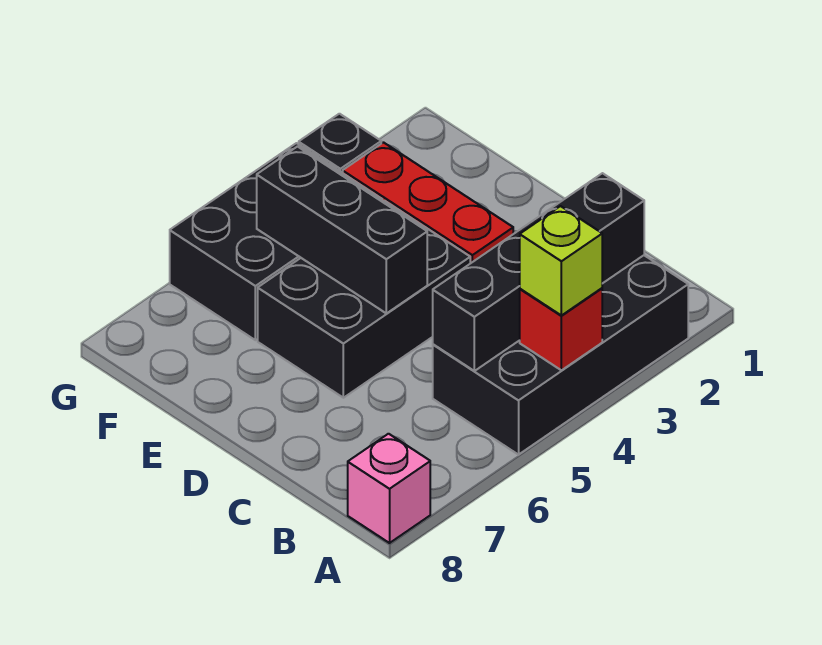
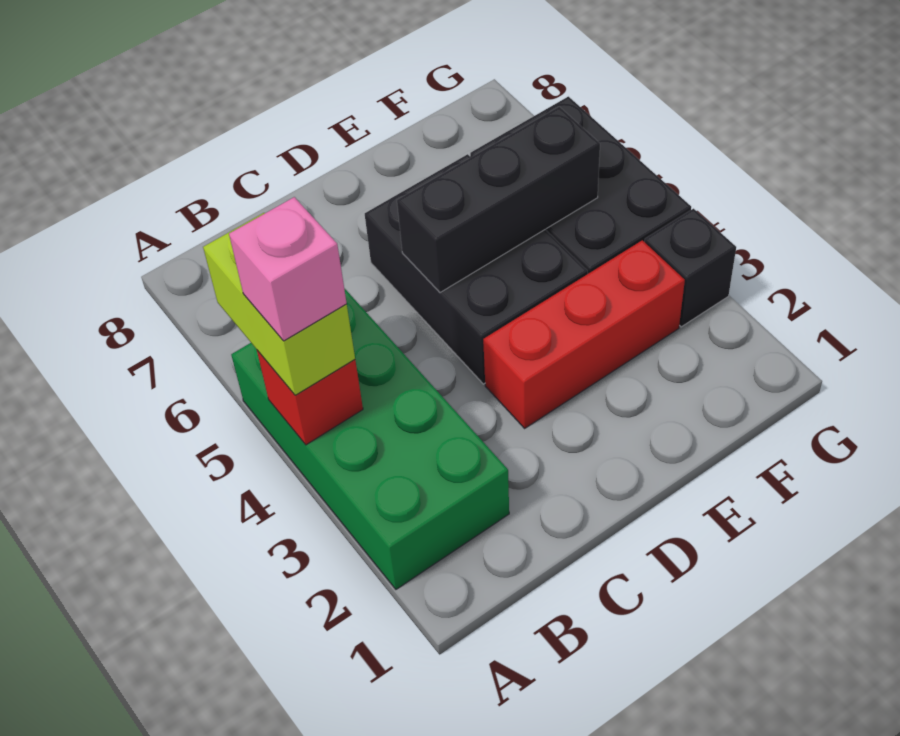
black brick A2:B5 level 1 -> green brick A2:B5 level 1
lime brick A4 level 3 -> lime brick A4:A5 level 3
pink brick A8 level 1 -> pink brick A4 level 4
black brick B2:B5 level 2 -> none

